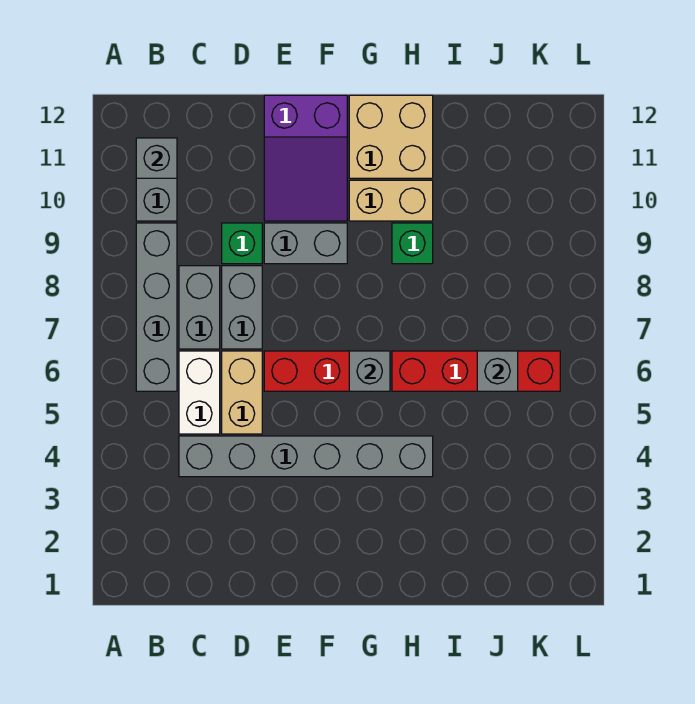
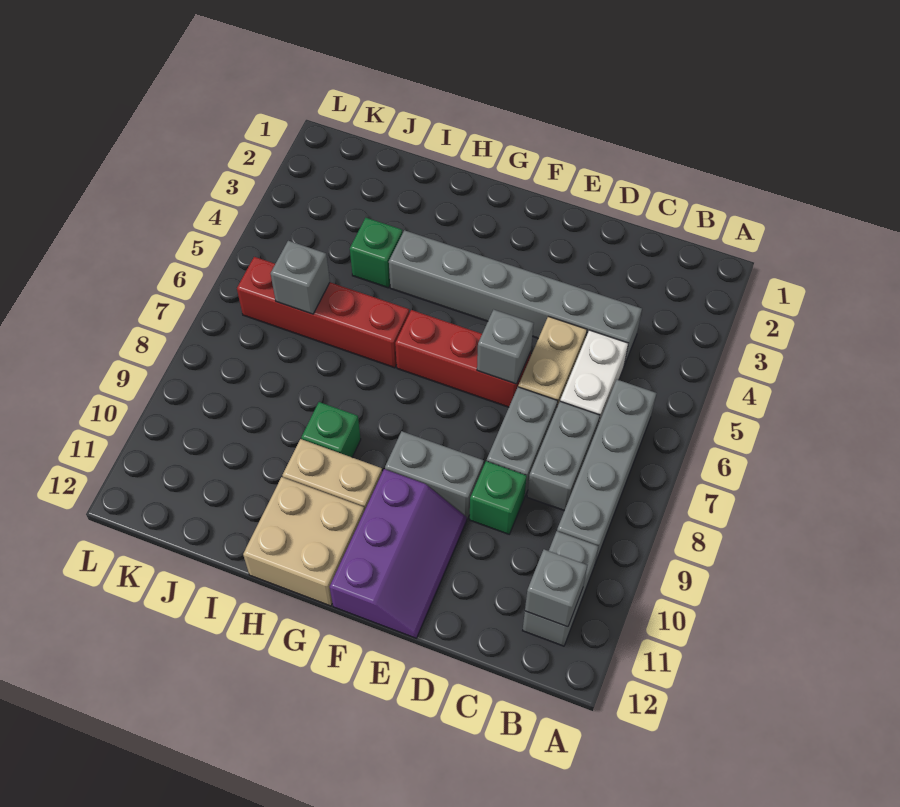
purple slope E10:F12 level 1 top 12 -> purple slope E10:F12 level 1 top F
grey brick G6 level 2 -> grey brick E6 level 2
none -> green brick I4 level 1

